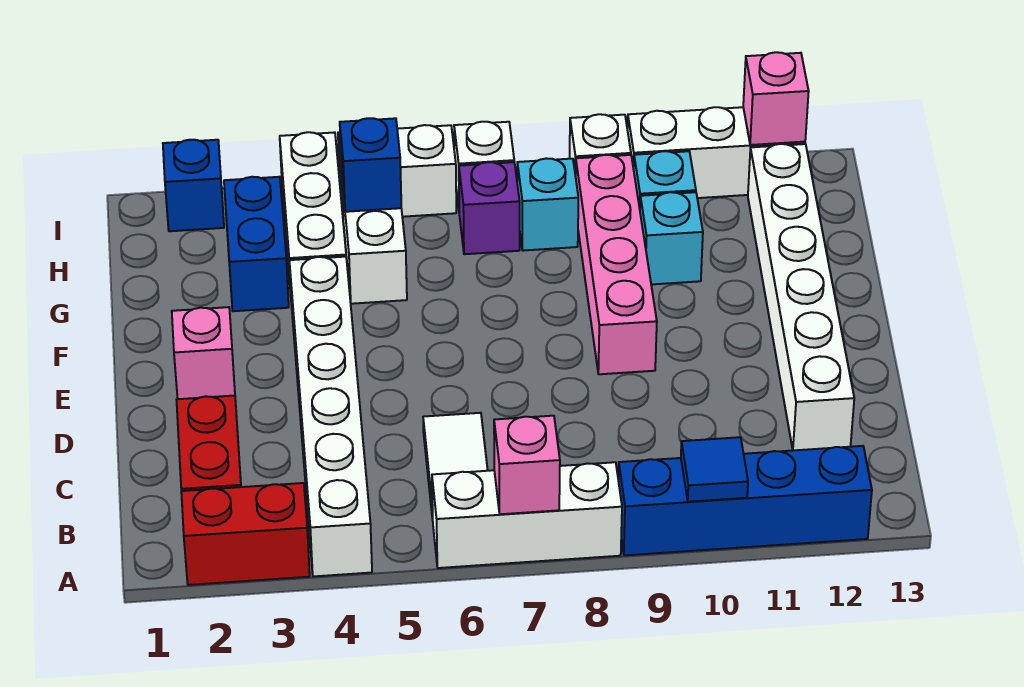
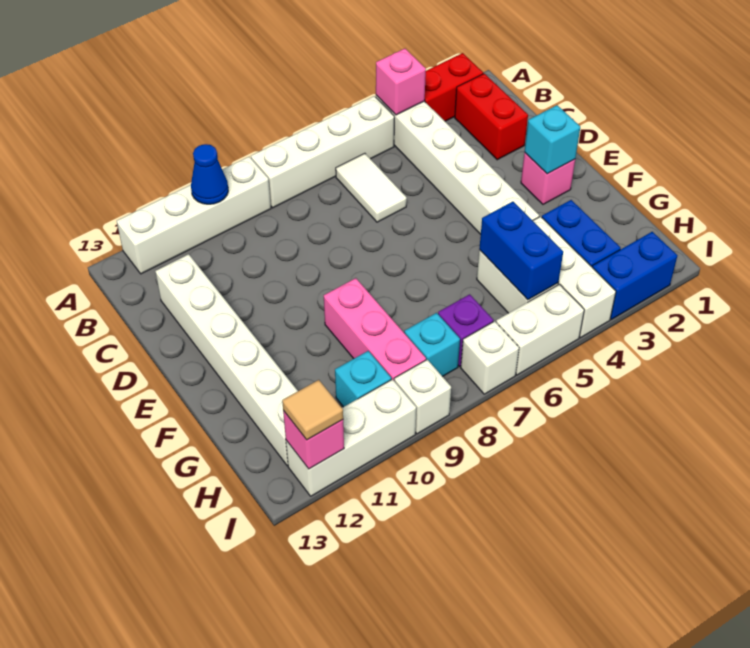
white brick A6:A8 level 1 -> white brick A5:A8 level 1
pink brick A7 level 2 -> pink brick A4 level 2
blue brick A9:A12 level 1 -> white brick A9:A12 level 1
blue tile A10 level 2 -> blue cone A10 level 2
pink brick E9:H9 level 1 -> pink brick F9:H9 level 1
cyan brick G10 level 1 -> cyan brick E2 level 2
blue brick H5 level 2 -> blue brick G5:H5 level 2
blue brick I2 level 1 -> blue brick I2:I3 level 1
none -> tan tile I12 level 3

